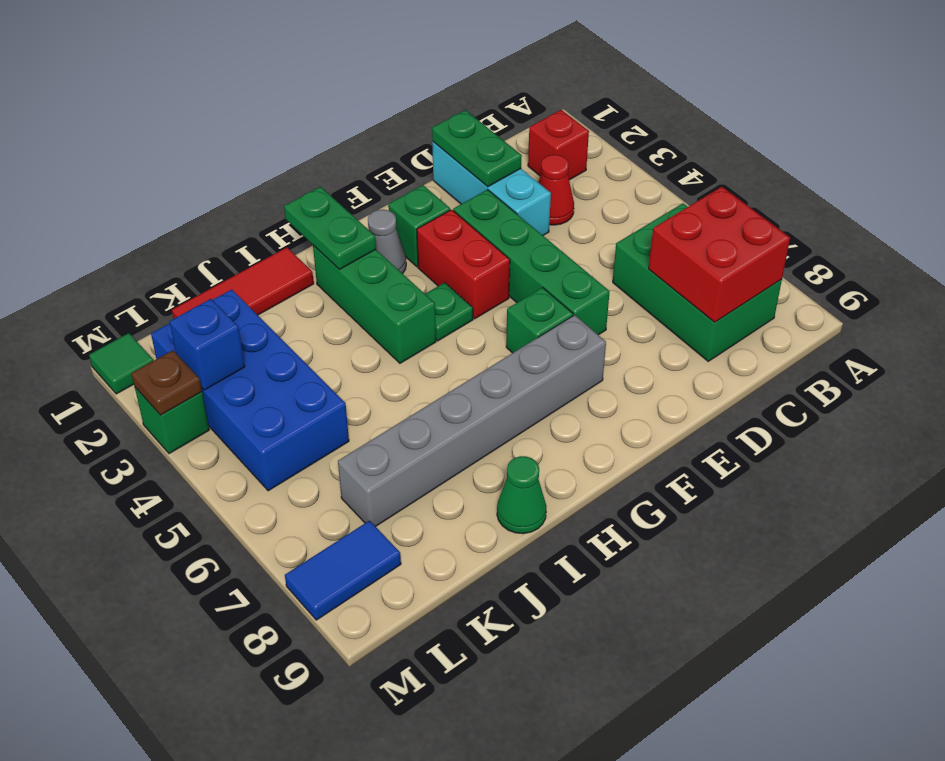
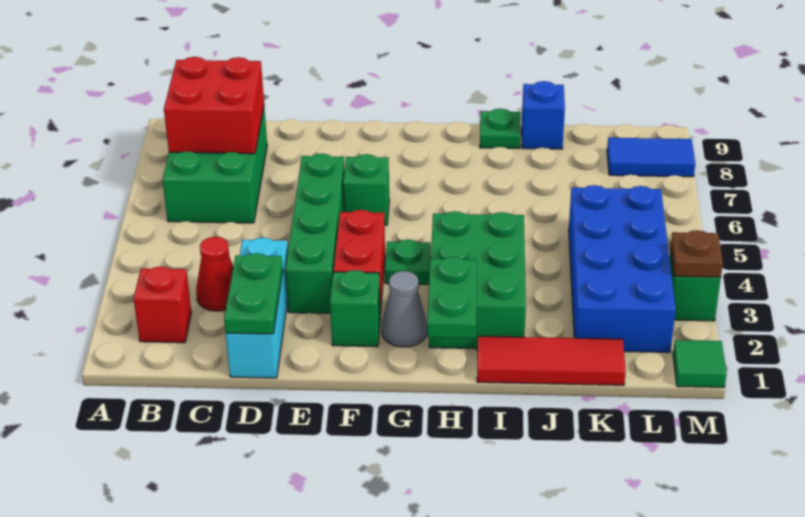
grey brick F7:K7 level 1 -> none
green brick H2:H4 level 1 -> green brick H2:I4 level 1
green cone I9 level 1 -> green plate I9 level 1
blue brick L3 level 2 -> blue brick J9 level 1

